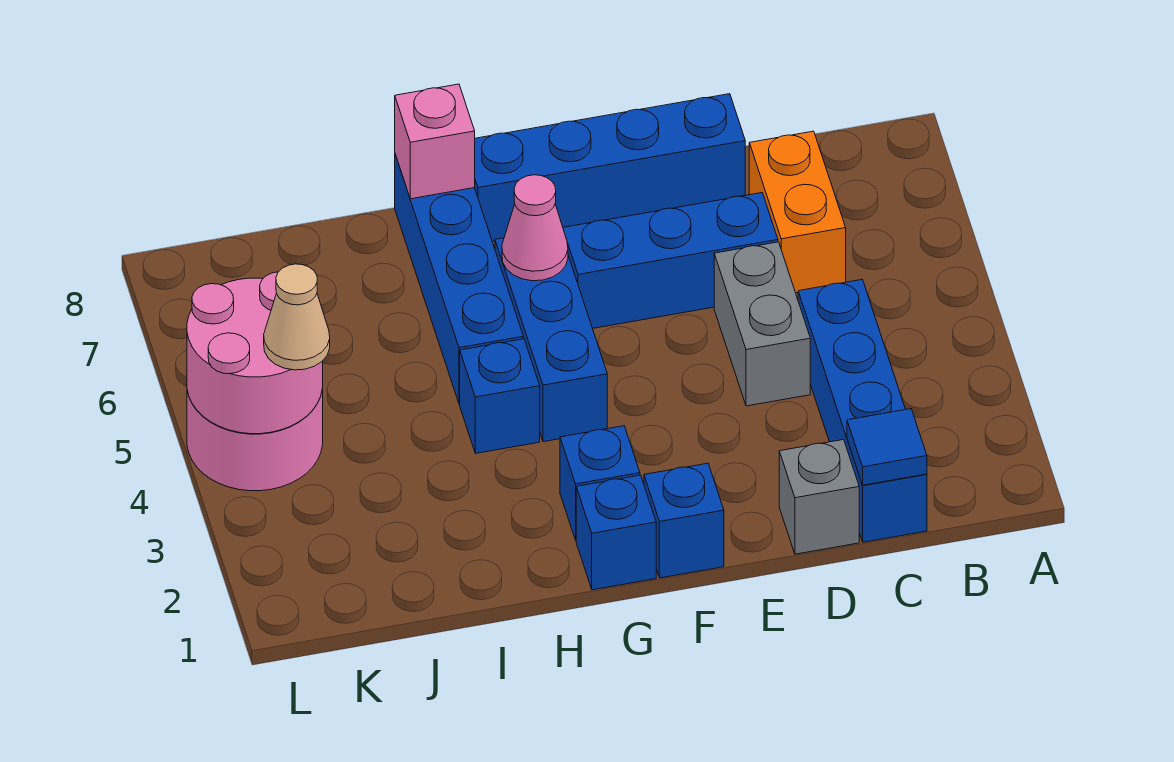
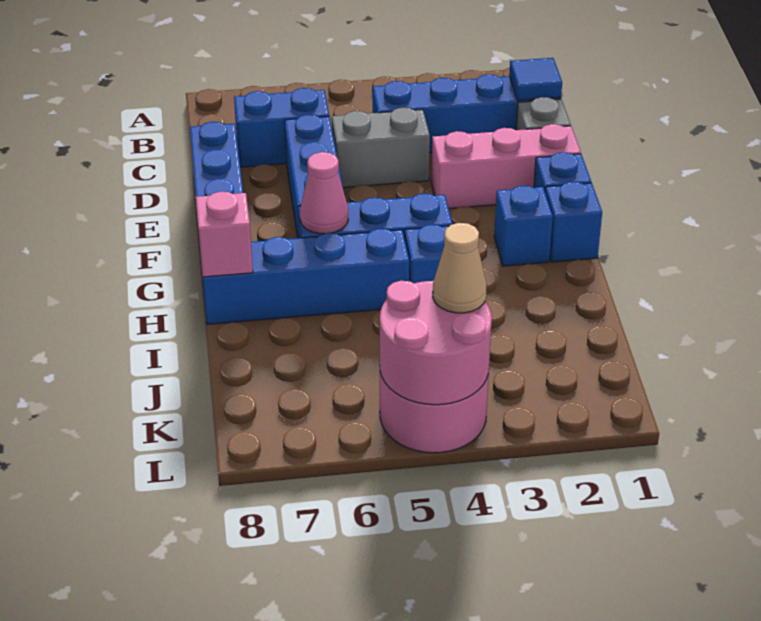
orange brick C6:C7 level 1 -> blue brick C6:C7 level 1
none -> pink brick E1:E3 level 1

